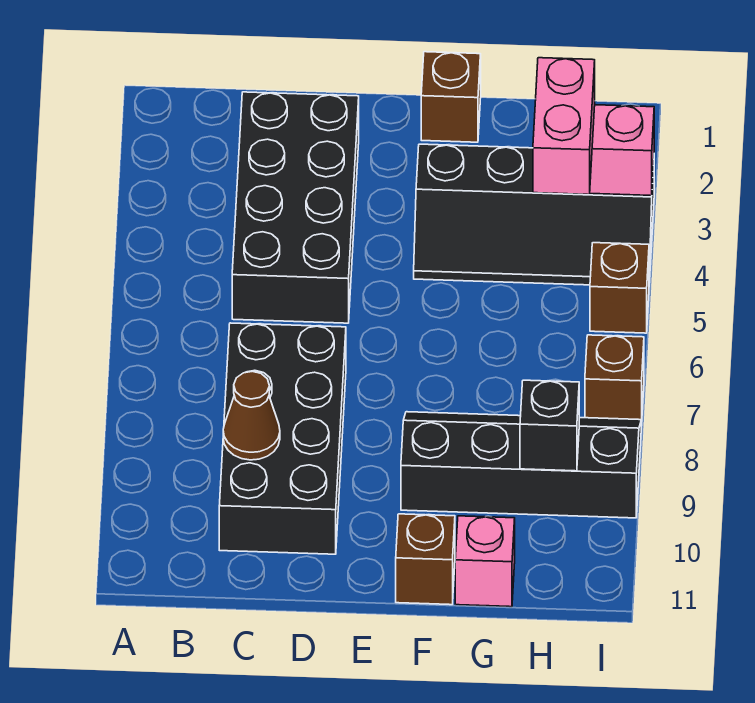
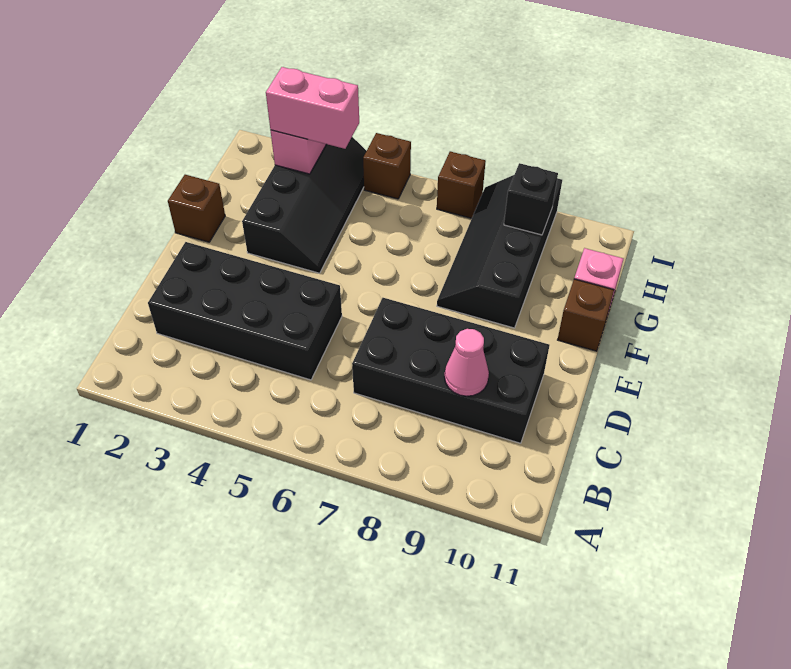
brown cone C9 level 2 -> pink cone C9 level 2

